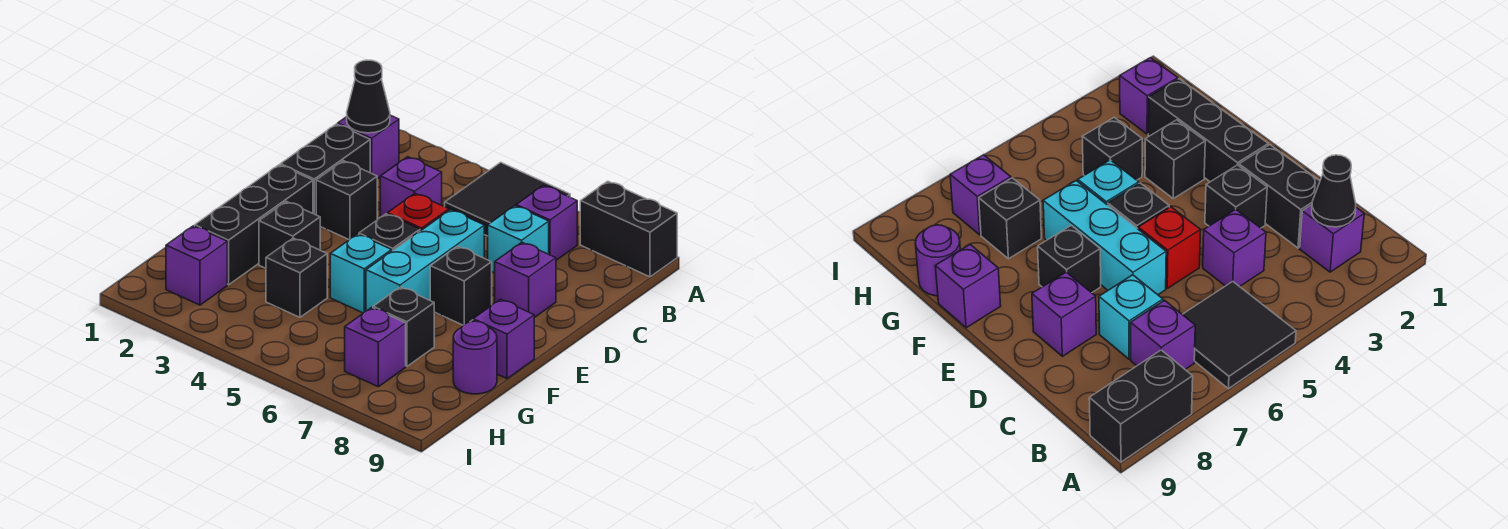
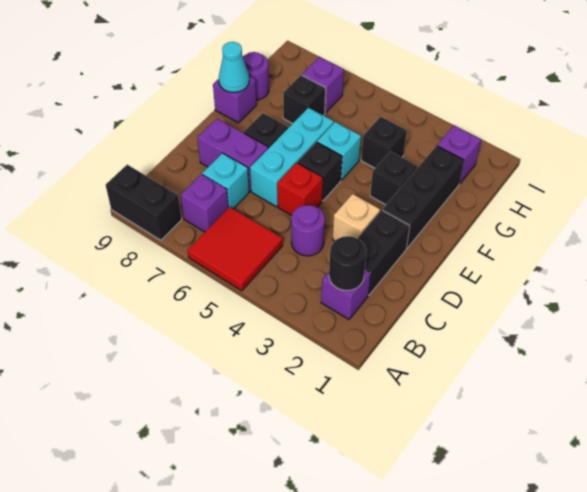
black tile A5:B6 level 1 -> red tile A5:B6 level 1
black cone B2 level 2 -> black round brick B2 level 2
purple brick C4 level 1 -> purple round brick C4 level 1
black brick D3 level 1 -> tan brick D3 level 1
purple brick D8 level 1 -> purple brick D7:D8 level 1
none -> cyan cone F9 level 2

